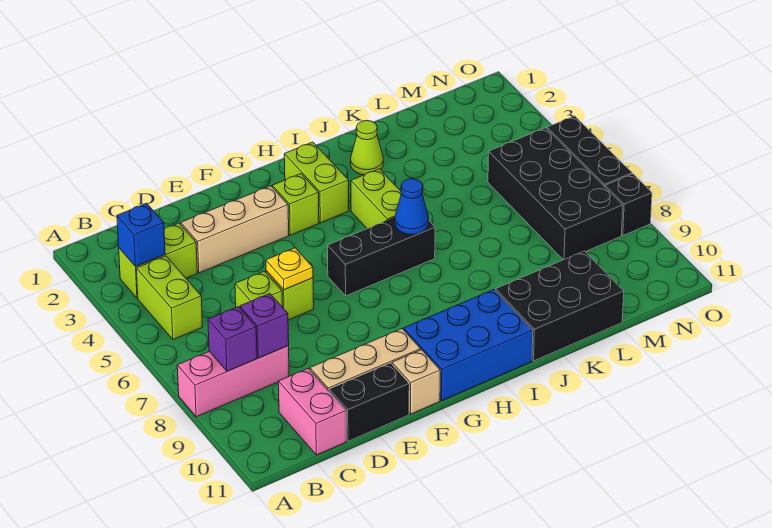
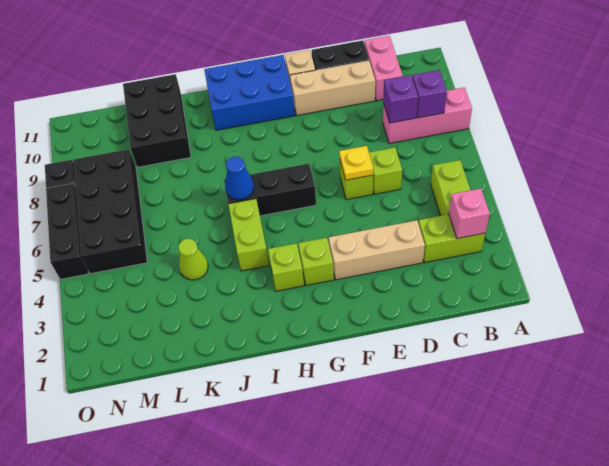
blue brick B3 level 2 -> pink brick B3 level 2
lime brick H2:H3 level 1 -> lime brick H3 level 1
lime cone J2 level 1 -> lime cone K4 level 1
black brick J10:L11 level 1 -> black brick K9:L11 level 1

